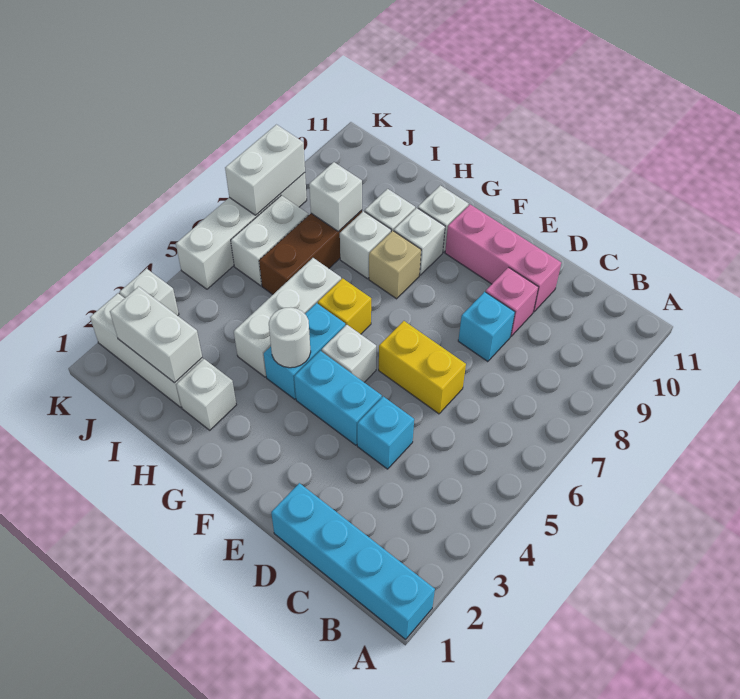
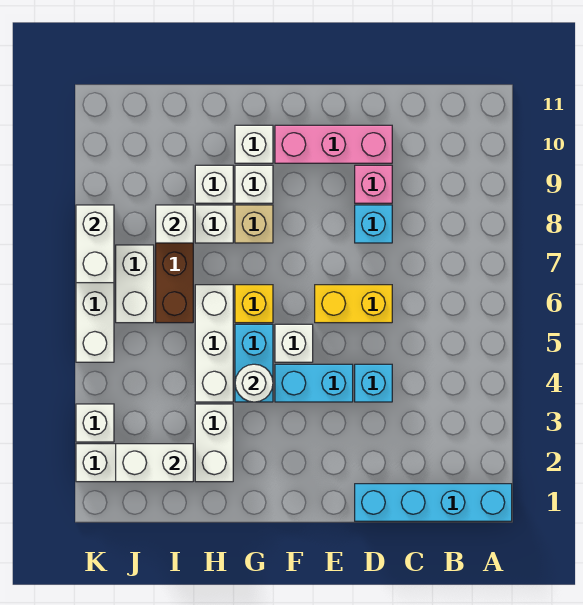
white brick H2 level 1 -> white brick H2:H3 level 1

